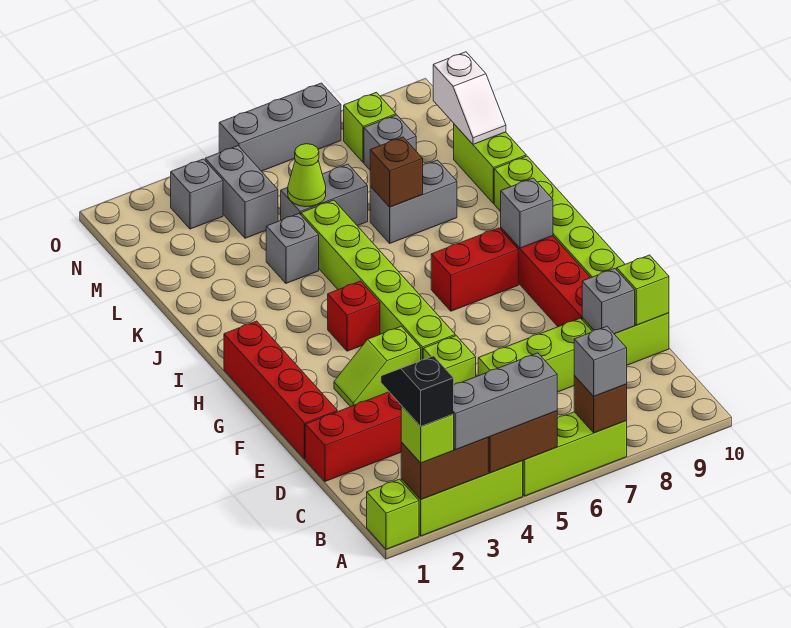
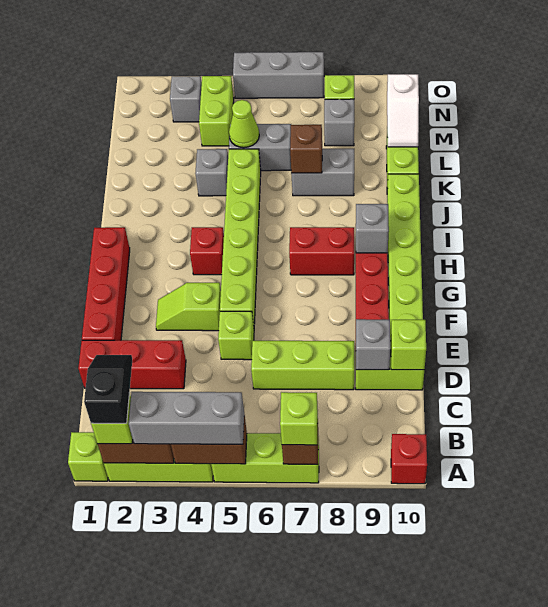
grey brick A7 level 3 -> lime brick A7 level 3
none -> red brick A10 level 1
grey brick M4:N4 level 1 -> lime brick M4:N4 level 1

